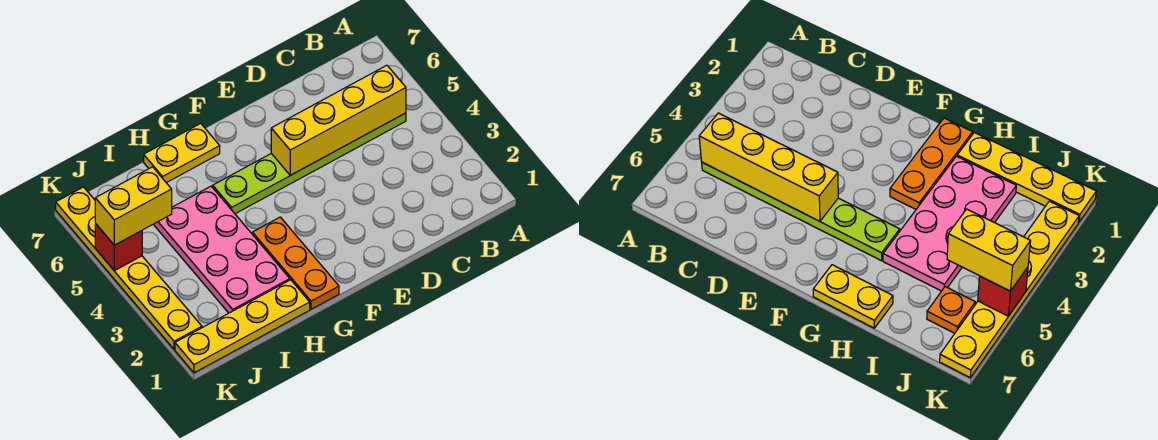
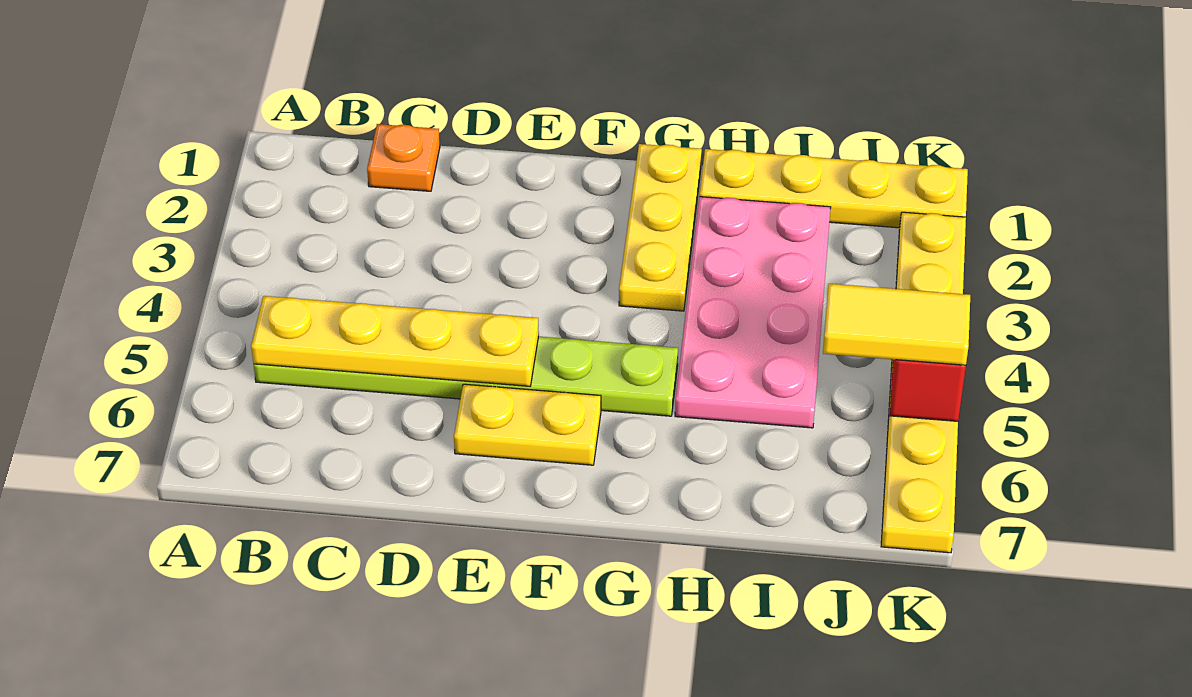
yellow brick B5:E5 level 2 -> yellow plate B5:E5 level 2
orange plate G1:G3 level 1 -> yellow plate G1:G3 level 1
yellow plate G7:H7 level 1 -> yellow plate E6:F6 level 1
yellow brick J5:K5 level 3 -> yellow tile J5:K5 level 3
orange plate J6 level 1 -> orange plate C1 level 1

